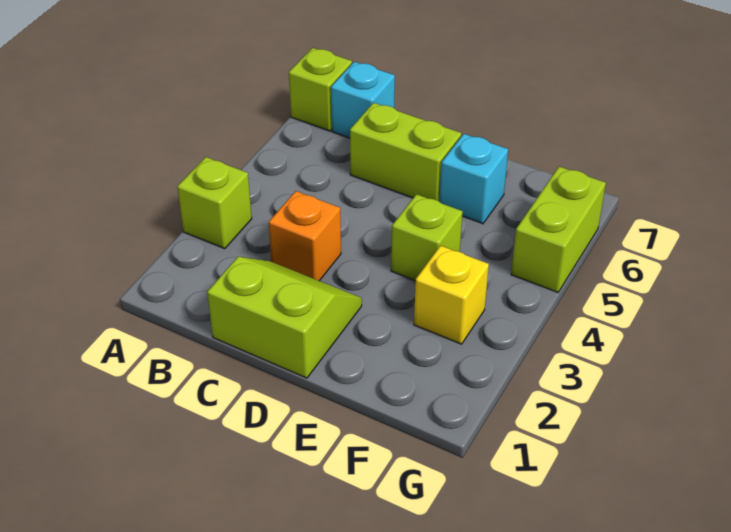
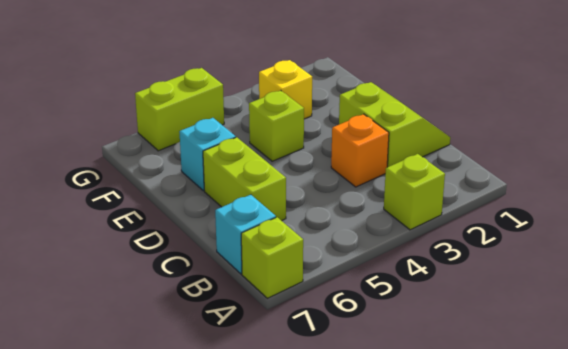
lime slope C1:D2 level 1 top 1 -> lime slope C1:D2 level 1 top 2

